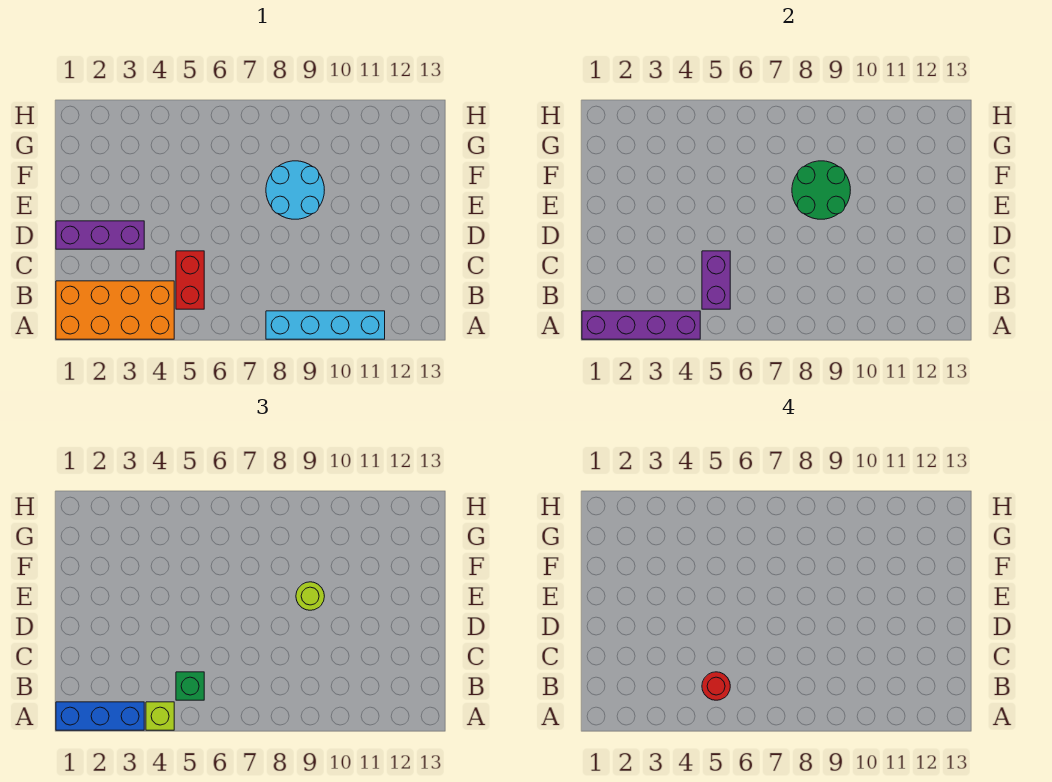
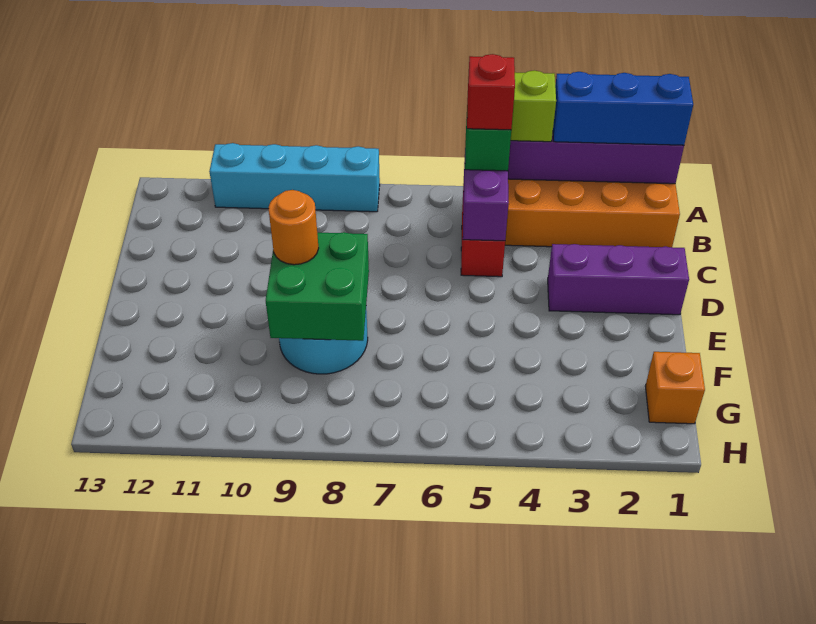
red round brick B5 level 4 -> red brick B5 level 4
green round brick E8:F9 level 2 -> green brick E8:F9 level 2
lime round brick E9 level 3 -> orange round brick E9 level 3
none -> orange brick G1 level 1

